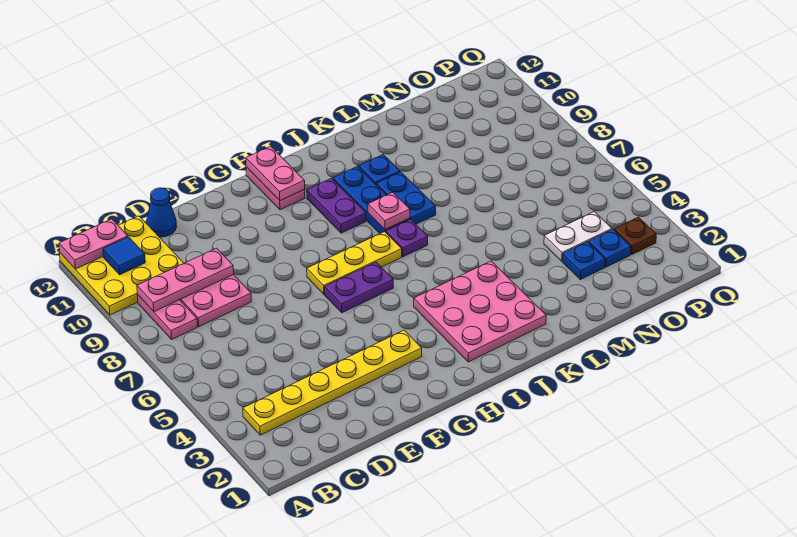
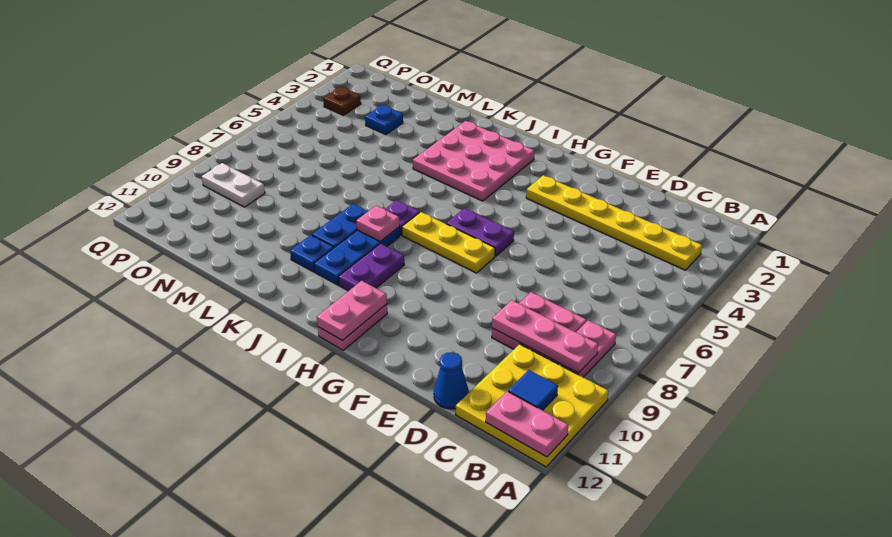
white plate N4:O4 level 1 -> white plate O9:P9 level 1
blue plate O3 level 1 -> none

